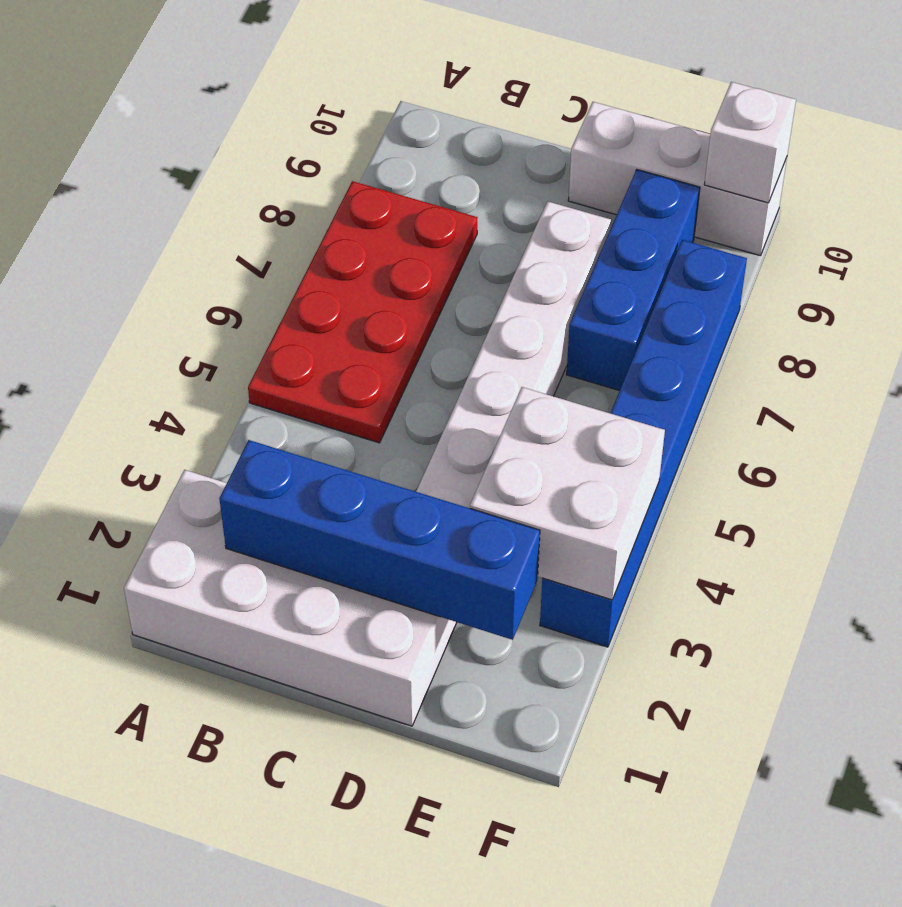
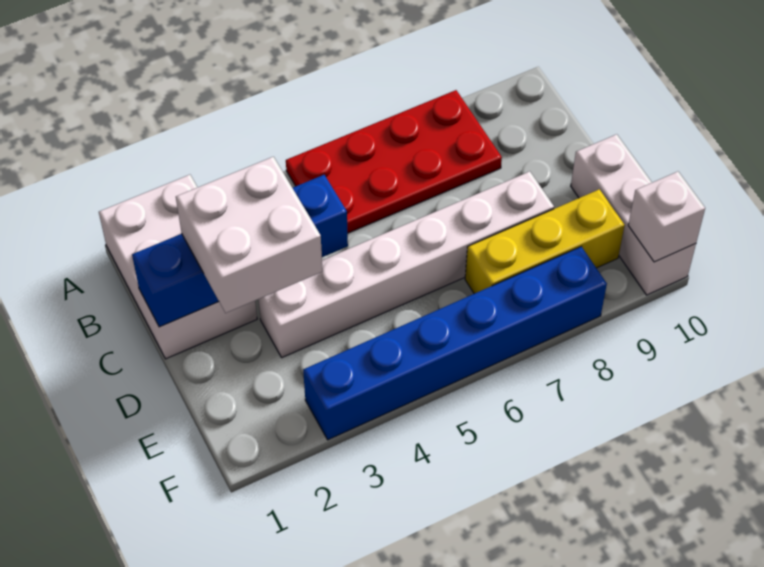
white brick A1:D2 level 1 -> white brick A1:C2 level 1
blue brick B2:E2 level 2 -> blue brick C1:C4 level 2
white brick E3:F4 level 2 -> white brick C2:D3 level 3
blue brick E7:E9 level 1 -> yellow brick E7:E9 level 1

